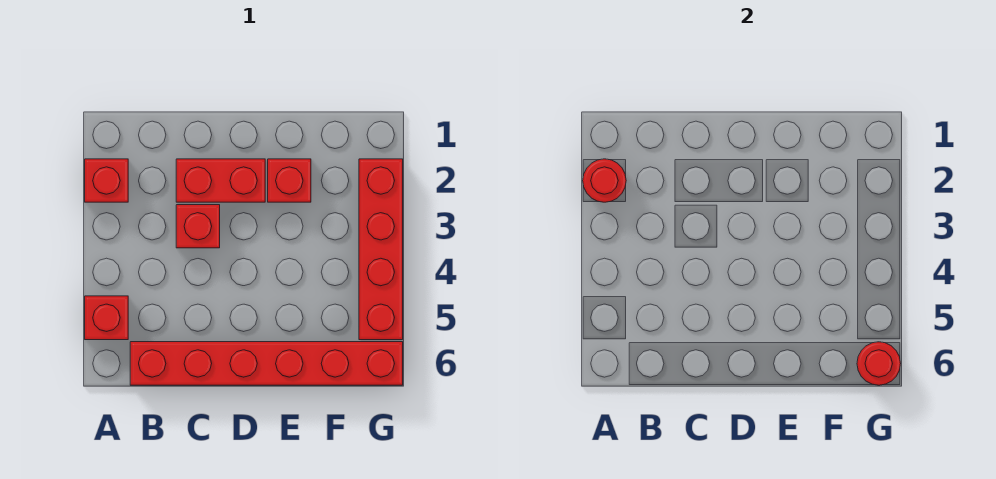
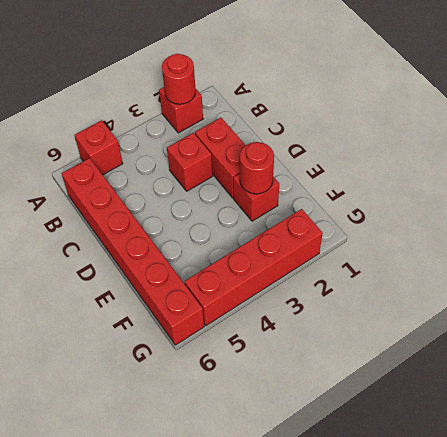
red round brick G6 level 2 -> red round brick E2 level 2

